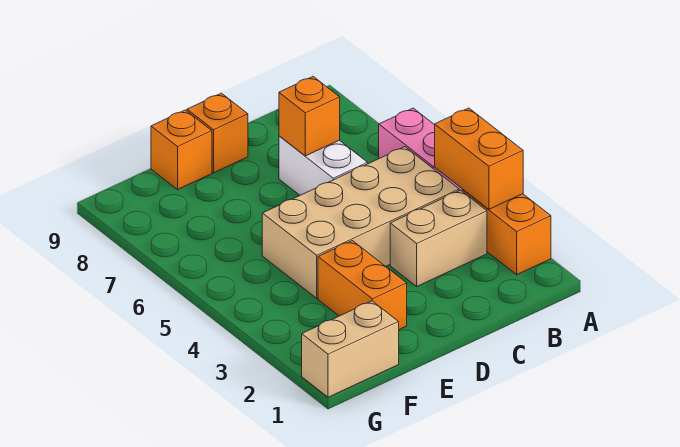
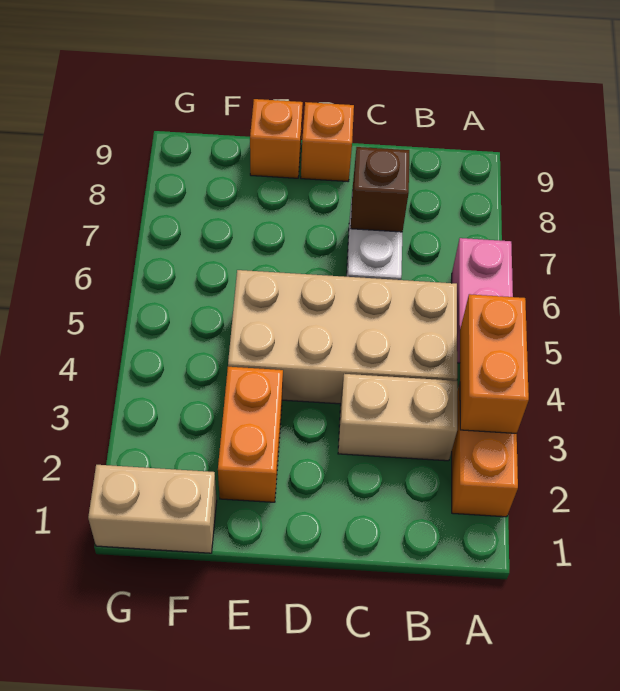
orange brick C7 level 2 -> brown brick C7 level 2

